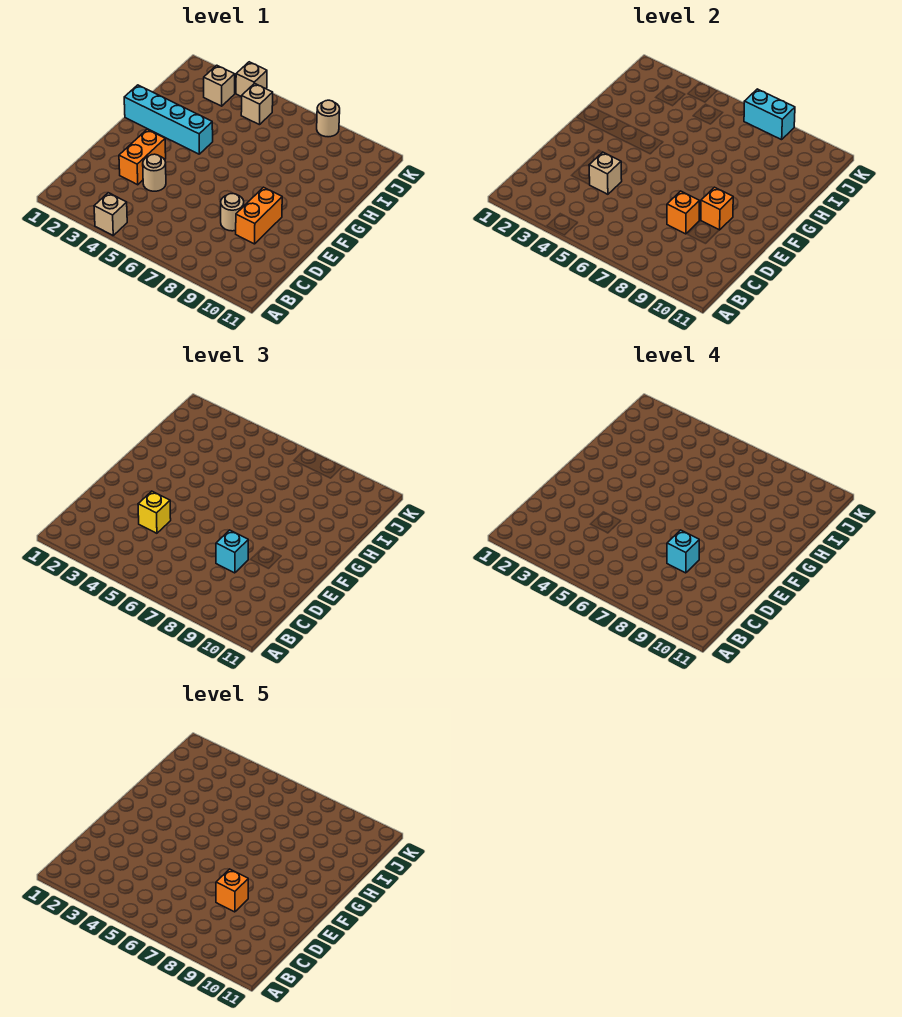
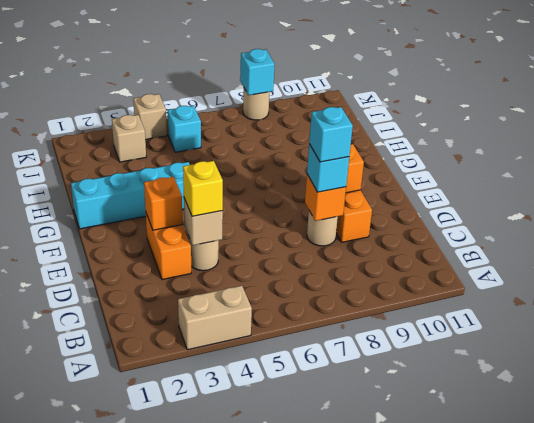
tan brick A4 level 1 -> tan brick A3:A4 level 1
orange brick D8 level 5 -> orange brick E3 level 2
tan brick J5 level 1 -> cyan brick J5 level 1
cyan brick K7:K8 level 2 -> cyan brick K8 level 2

